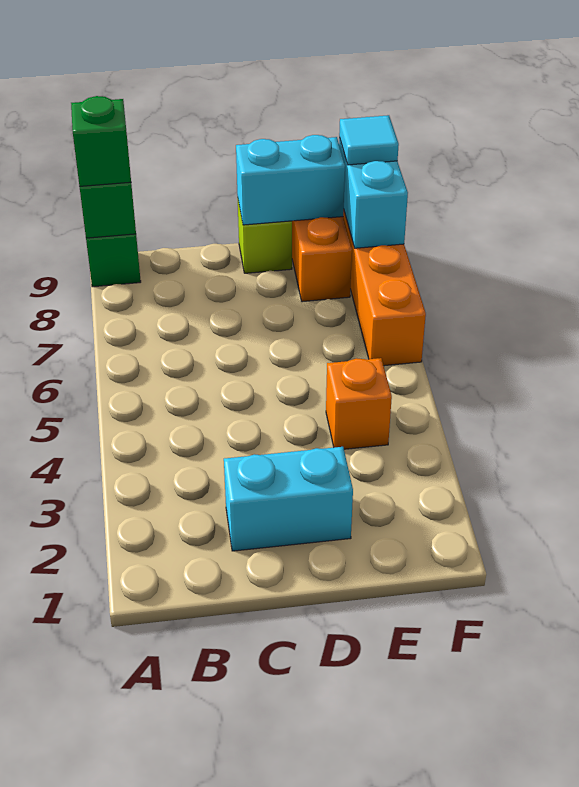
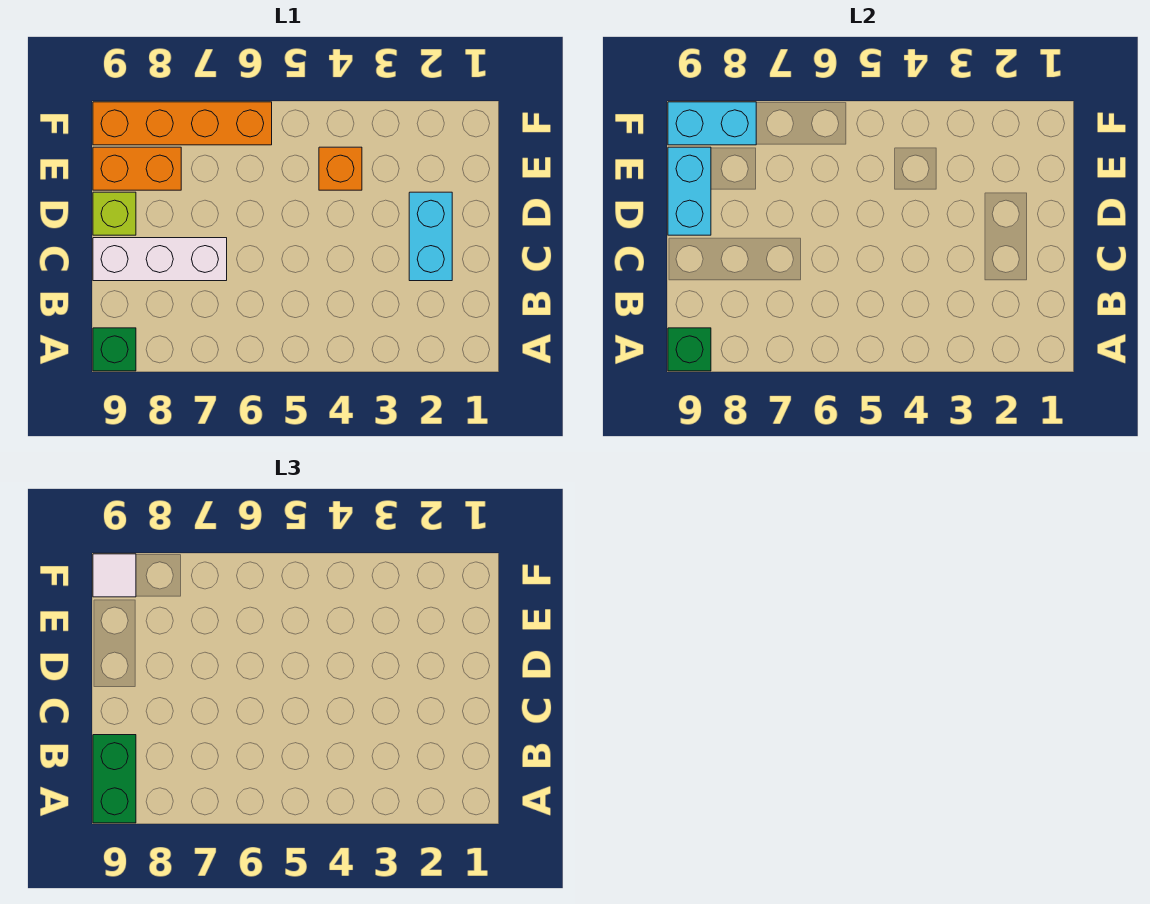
green brick A9 level 3 -> green brick A9:B9 level 3
none -> white brick C7:C9 level 1
cyan tile F9 level 3 -> white tile F9 level 3

